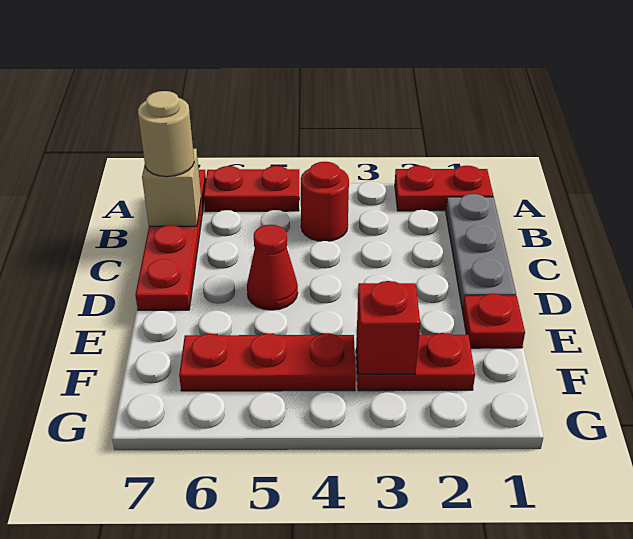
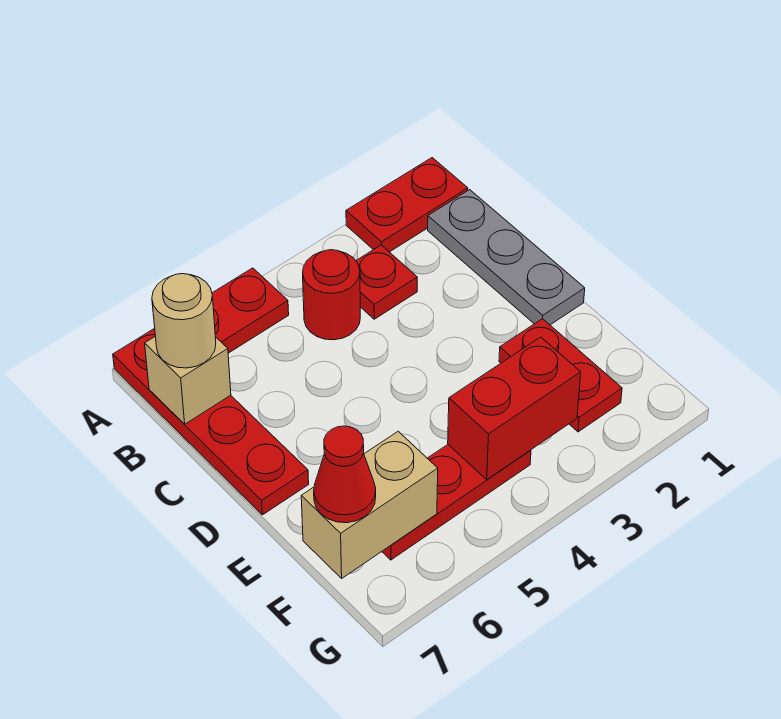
red cone D5 level 1 -> red cone F7 level 3
red plate E1 level 1 -> red plate B3 level 1
red plate F2:F3 level 1 -> red plate E2:F2 level 1
red brick F3 level 2 -> red brick F3:F4 level 2
none -> tan brick F6:F7 level 2

